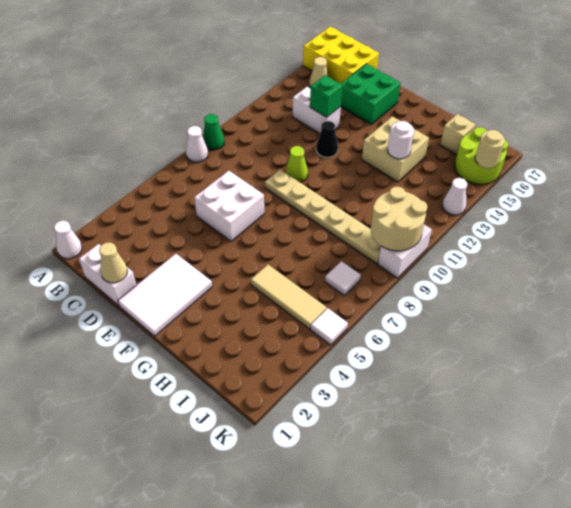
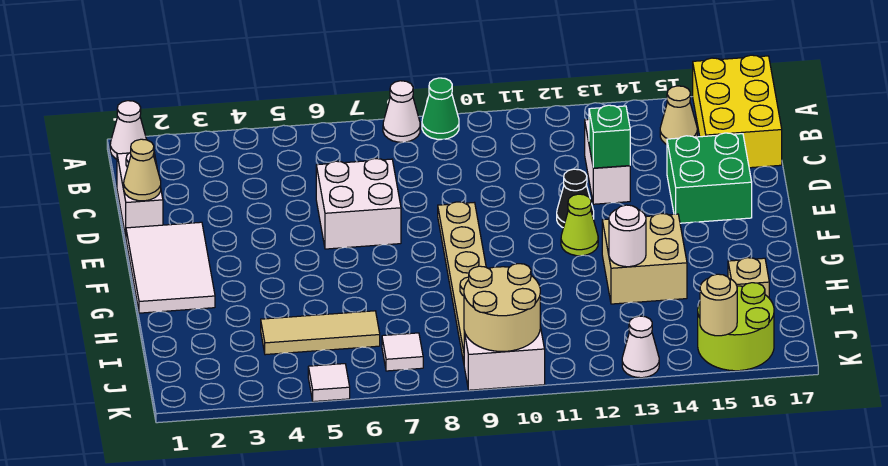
white tile E1:F3 level 1 -> white tile E1:G2 level 1
lime cone E10 level 1 -> lime cone F12 level 1
tan tile H5:J5 level 1 -> tan tile I4:I6 level 1

